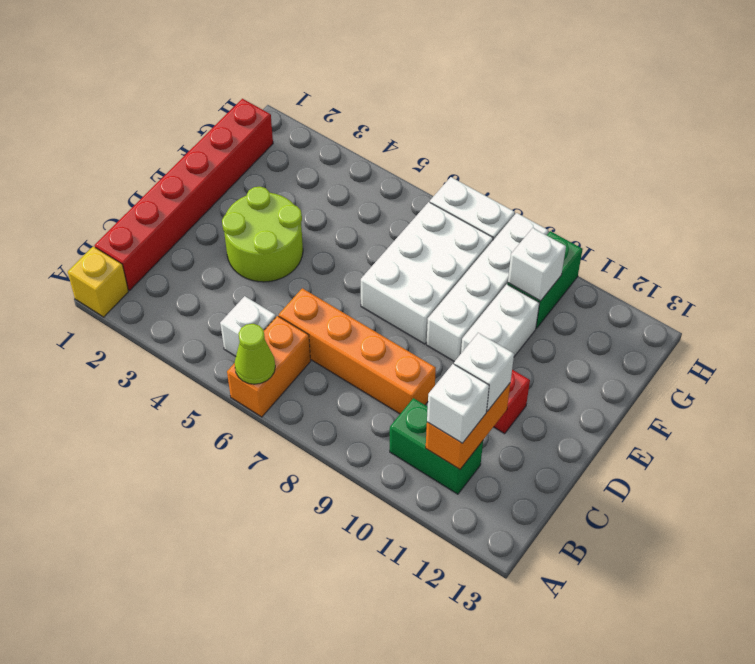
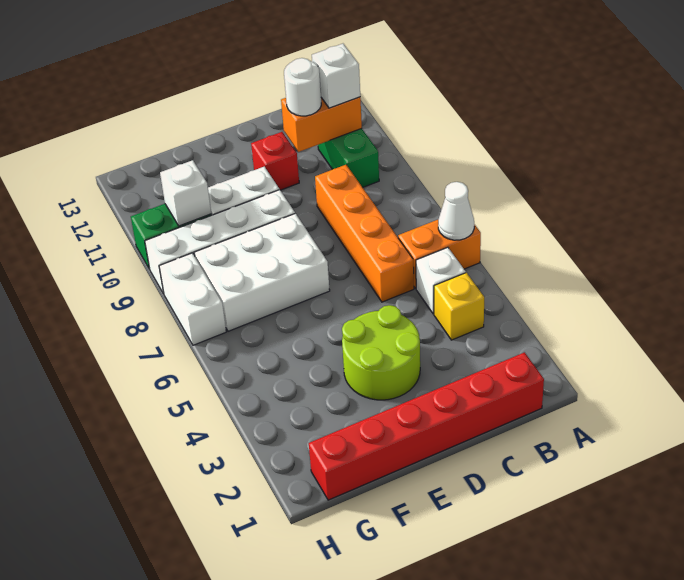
yellow brick A1 level 1 -> yellow brick B4 level 1
lime cone A6 level 2 -> white cone A6 level 2
white brick C11 level 3 -> white round brick C11 level 3

